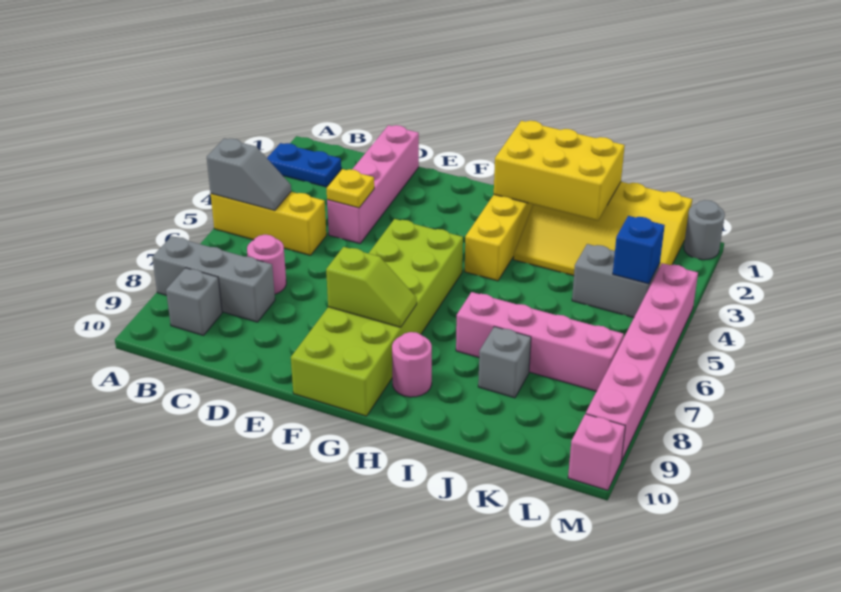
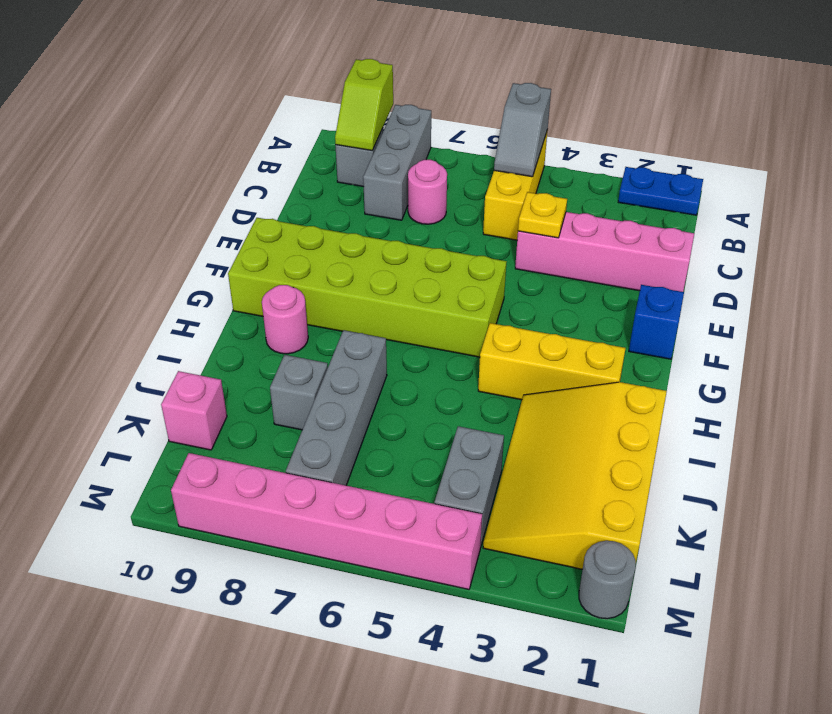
blue plate A2:B2 level 1 -> blue plate A1:A2 level 1
lime slope F8:G8 level 2 top F -> lime slope A9:B9 level 2 top A
yellow brick H1:J2 level 2 -> none
pink brick I7:L7 level 1 -> grey brick I7:L7 level 1
blue brick L4 level 2 -> blue brick F1 level 1
pink brick M10 level 1 -> pink brick K10 level 1

